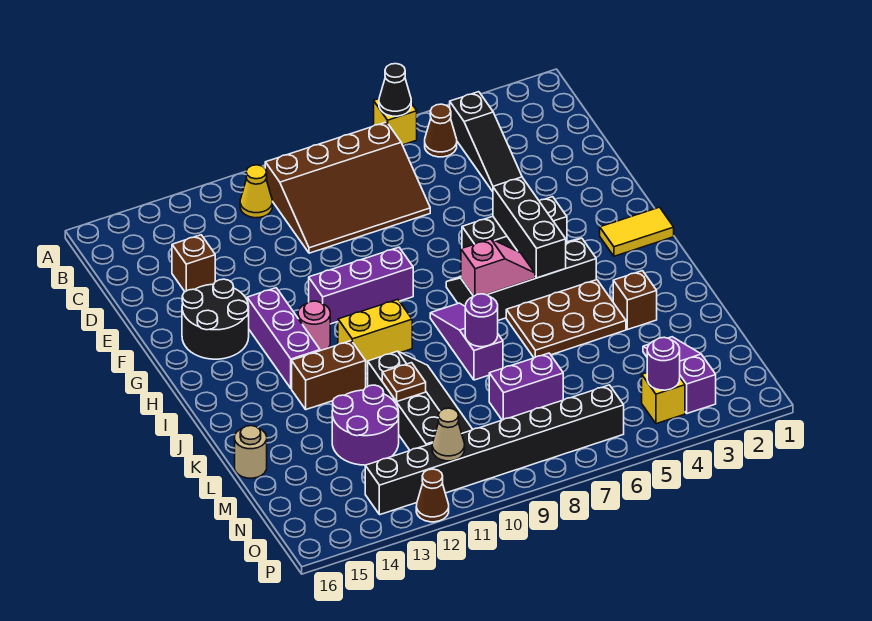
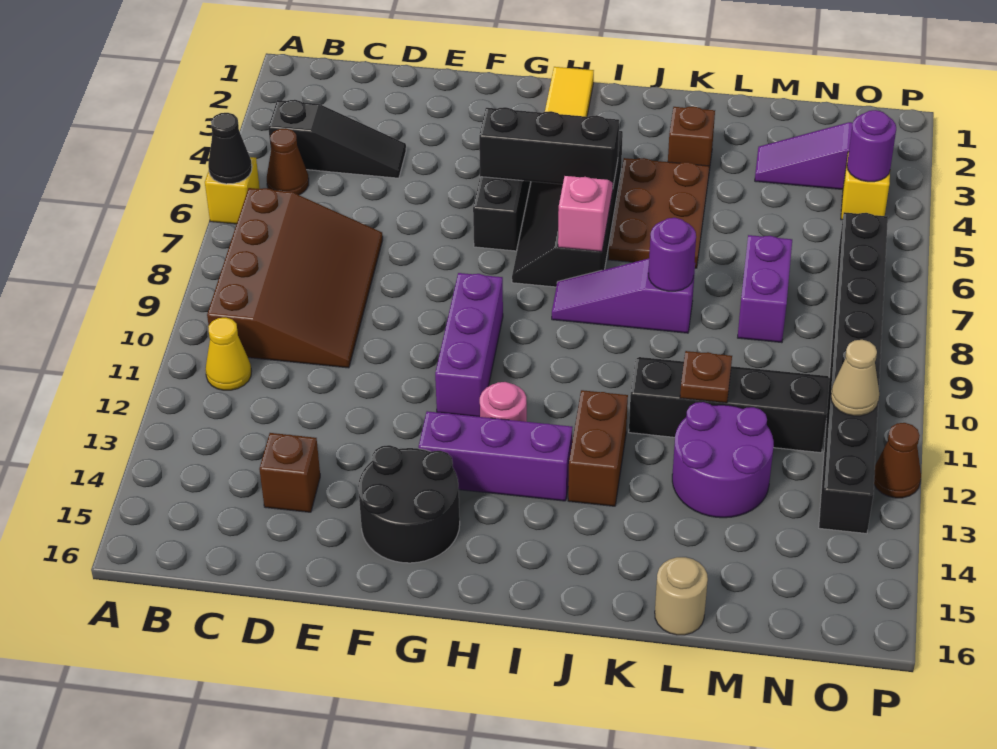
yellow brick I10:I11 level 1 -> none

